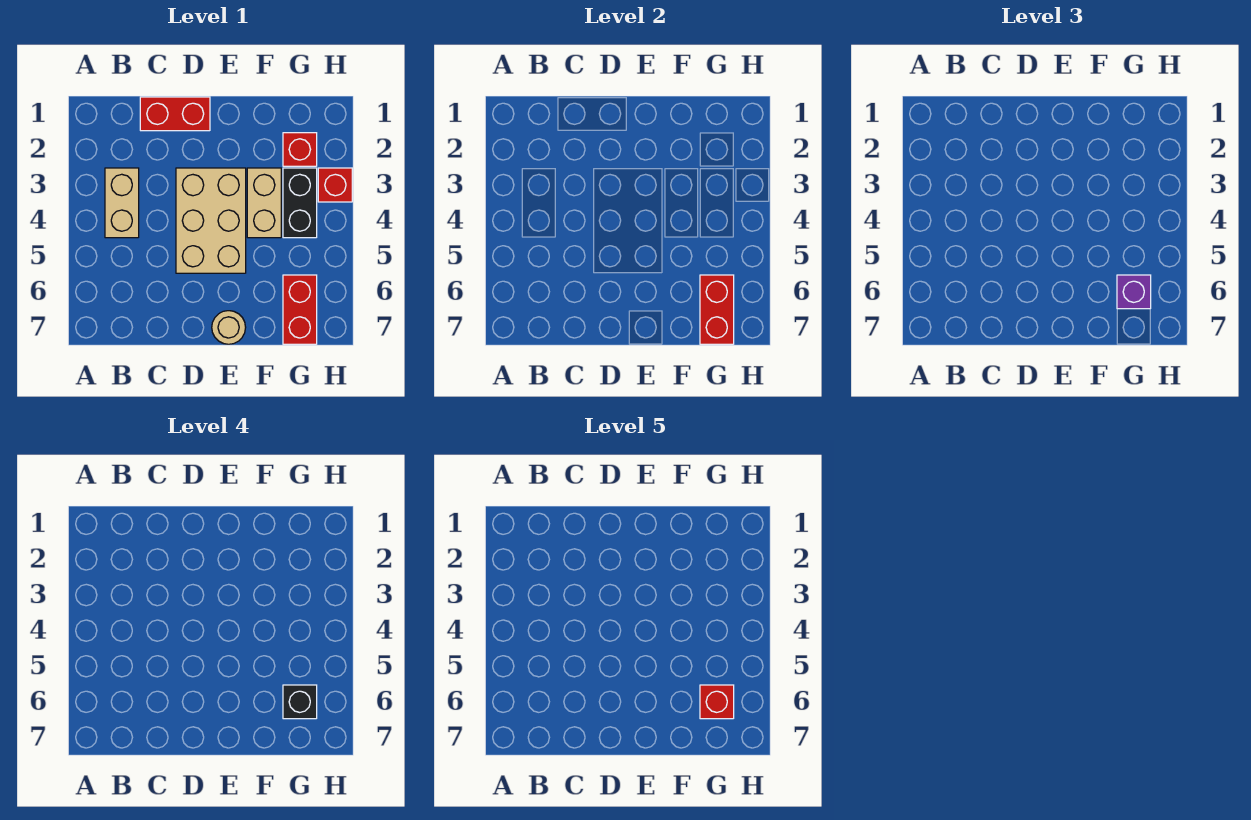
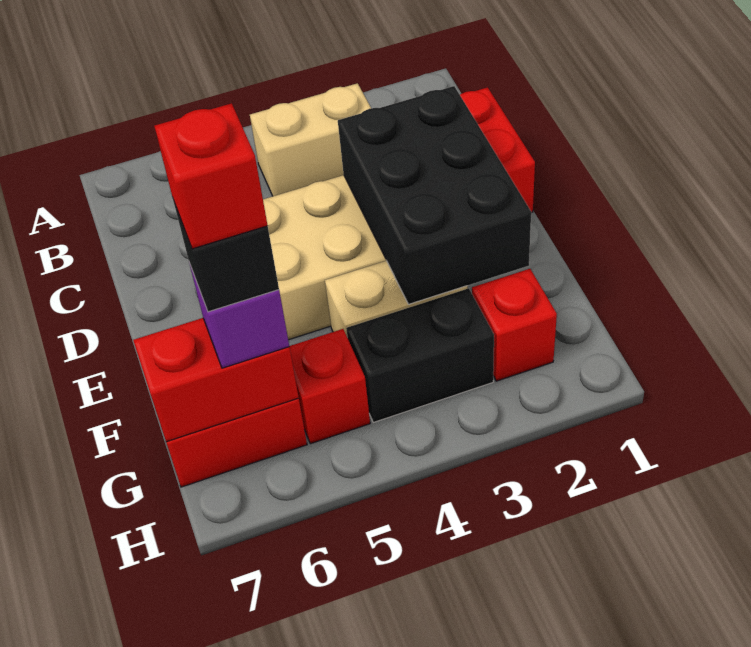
none -> black brick D2:F3 level 2
tan round brick E7 level 1 -> none
red brick H3 level 1 -> red brick G5 level 1

